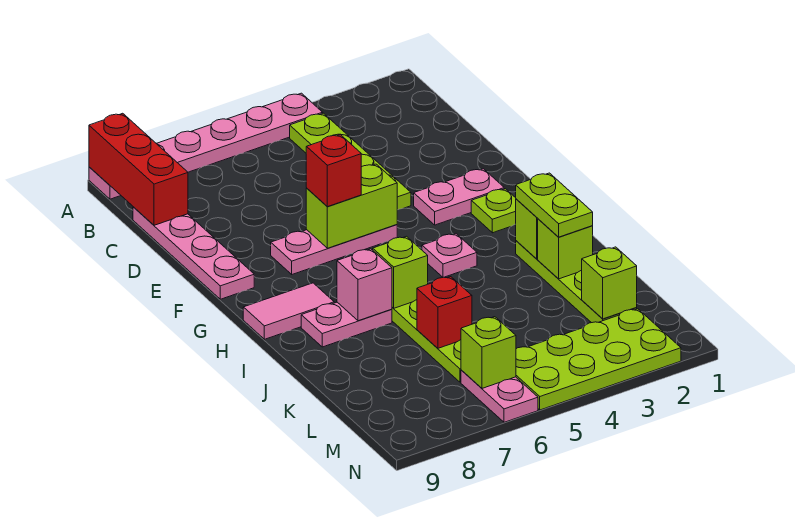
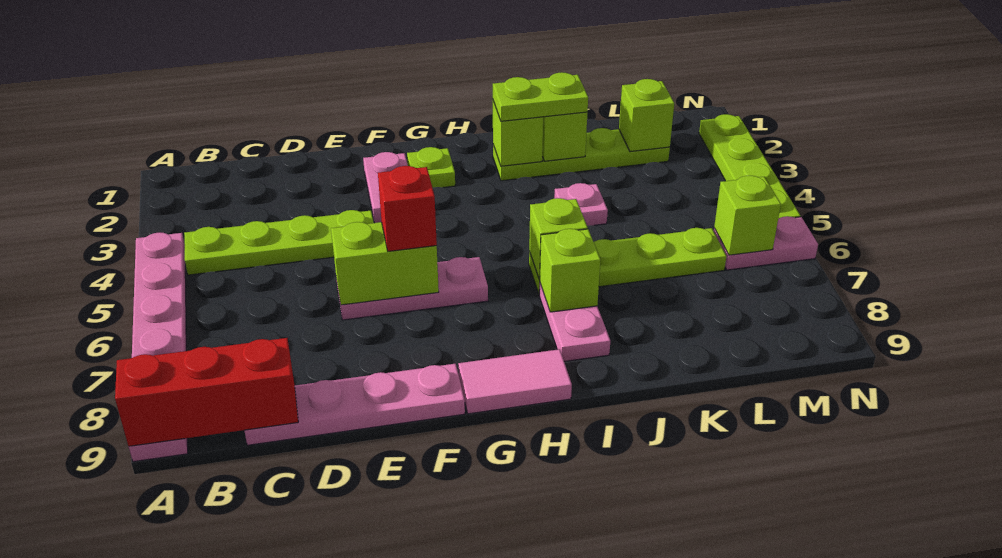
pink plate F5:F7 level 1 -> pink plate E6:G6 level 1
lime brick F5:F6 level 2 -> lime brick E6:F6 level 2
pink plate H4 level 1 -> pink plate J4 level 1
pink tile H8:H9 level 1 -> pink tile G9:H9 level 1
pink brick I7 level 2 -> lime brick I7 level 2
red brick K6 level 2 -> none
lime plate M2:N5 level 1 -> lime plate N2:N5 level 1

